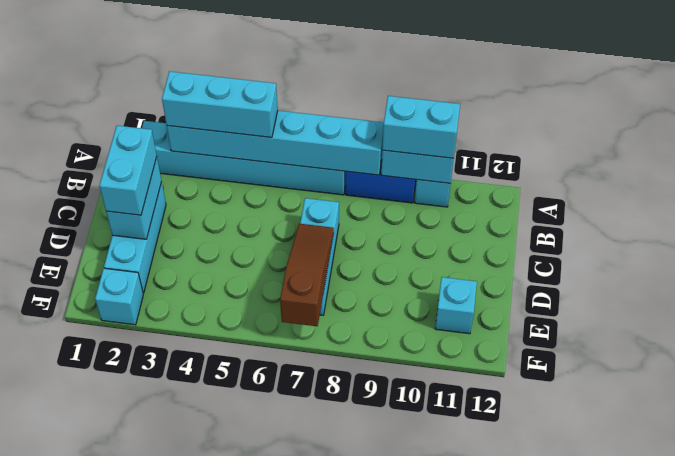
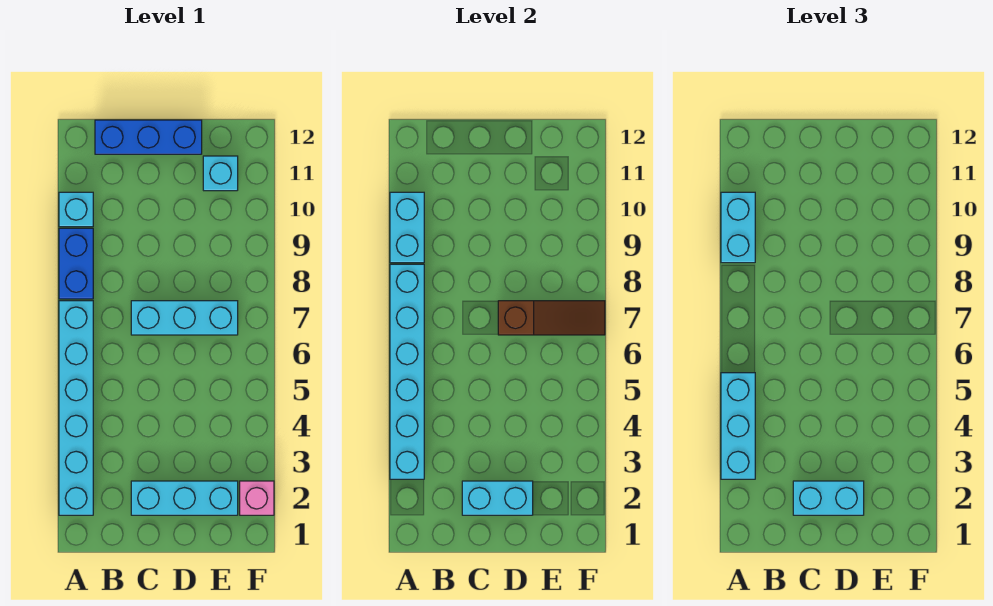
none -> blue brick B12:D12 level 1
brown slope D7:F7 level 2 top F -> brown slope D7:F7 level 2 top D
cyan brick F2 level 1 -> pink brick F2 level 1

